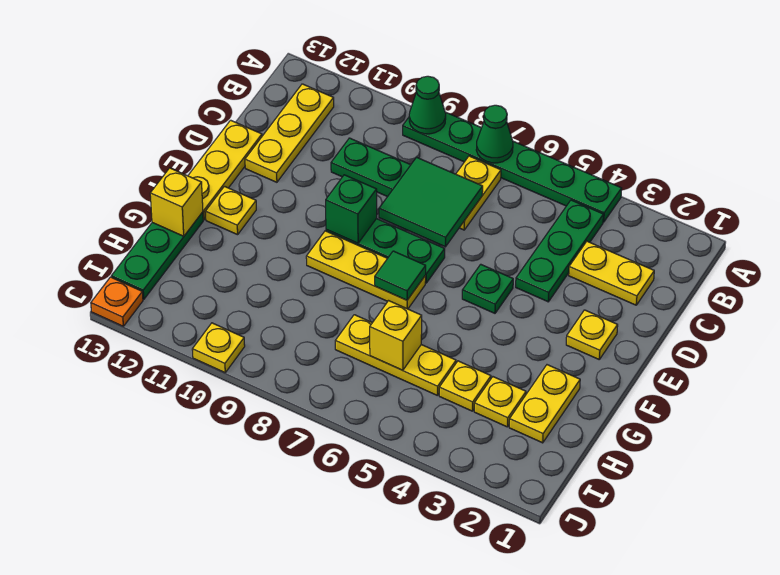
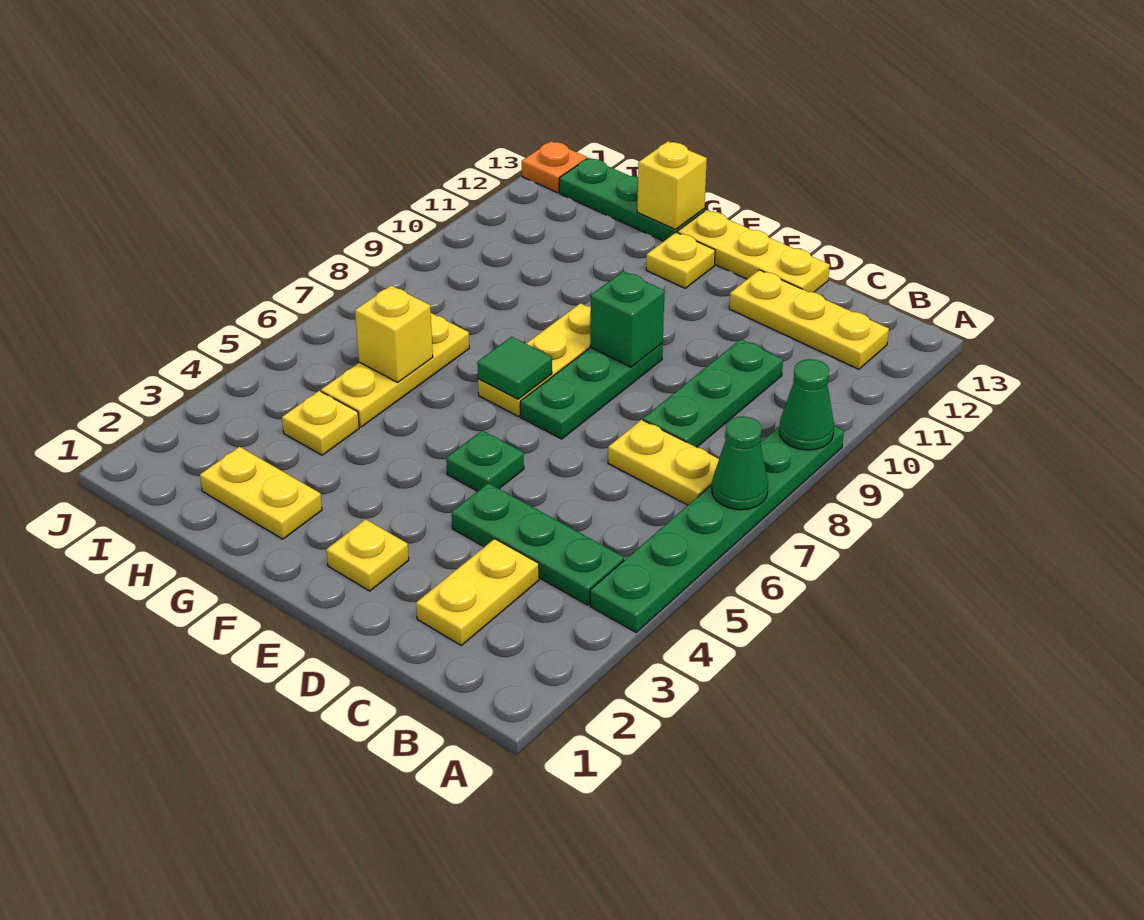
green tile C7:D8 level 2 -> none
yellow plate H3 level 1 -> none
yellow plate J10 level 1 -> none

